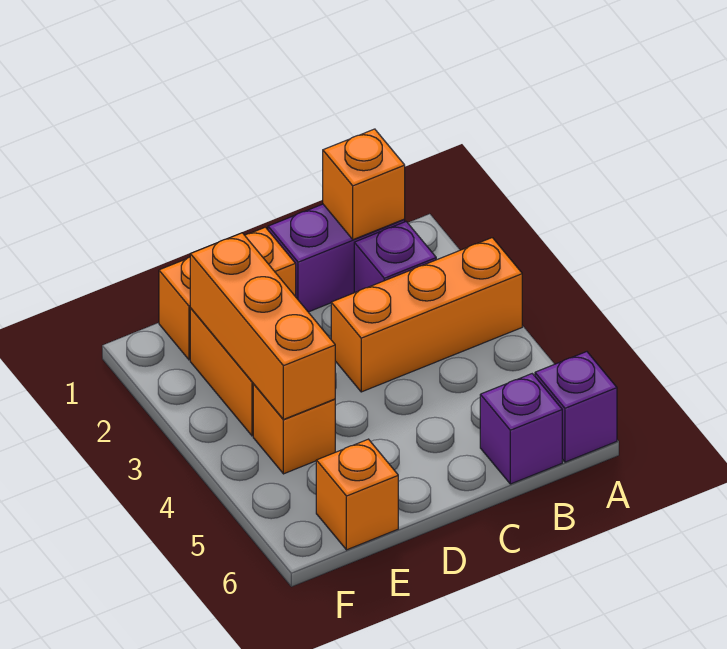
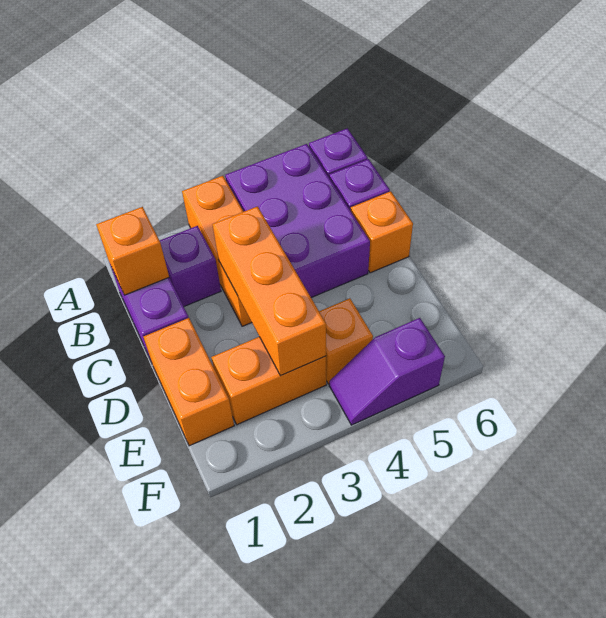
none -> purple brick A4:C5 level 1
orange brick E2:E4 level 2 -> orange brick C3:E3 level 2
orange brick E6 level 1 -> orange brick C6 level 1
none -> purple slope F4:F5 level 1 top 5

